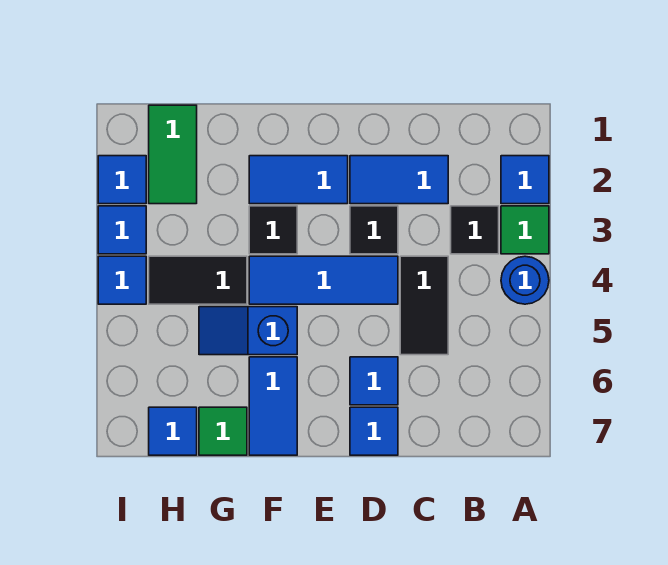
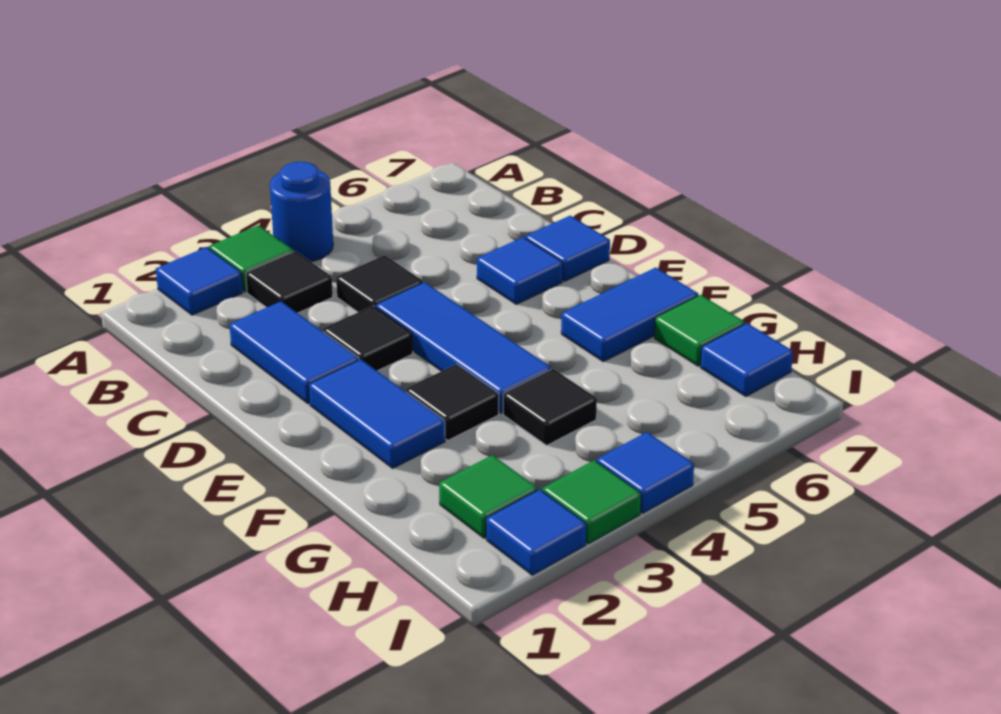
black tile C4:C5 level 1 -> black tile C4 level 1
blue slope F5:G5 level 1 top F -> none
black tile G4:H4 level 1 -> black tile G4 level 1
green tile H1:H2 level 1 -> green tile H2 level 1
blue tile I3 level 1 -> green tile I3 level 1

